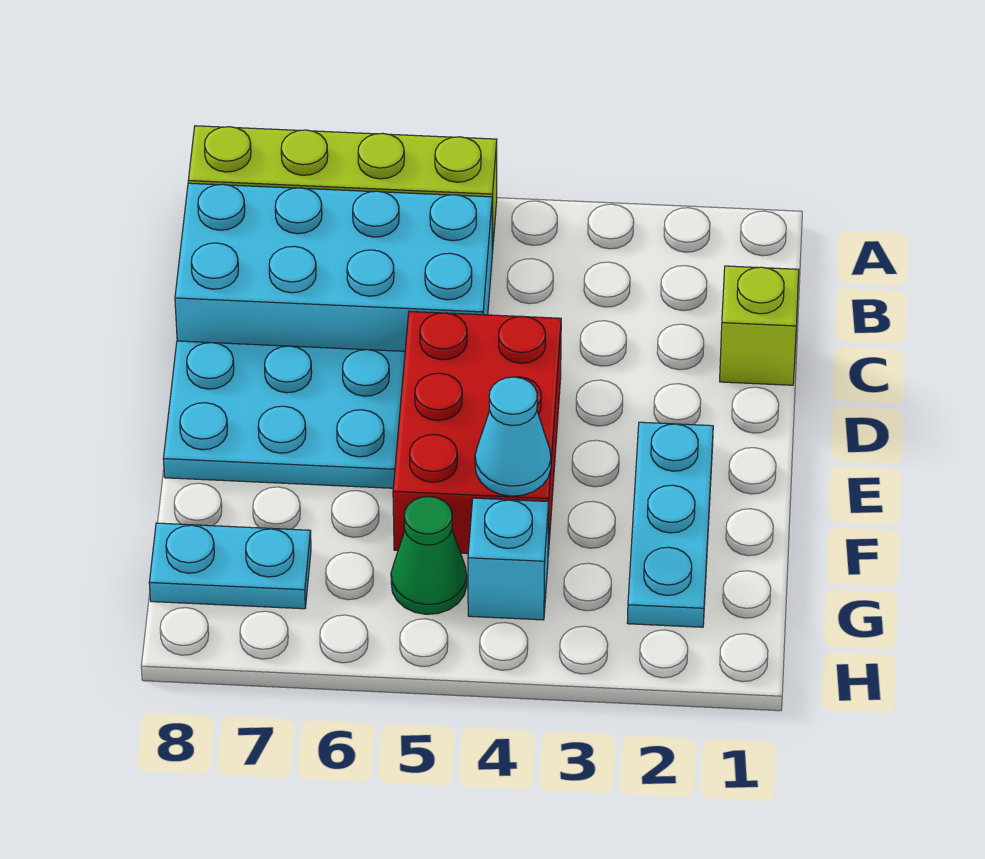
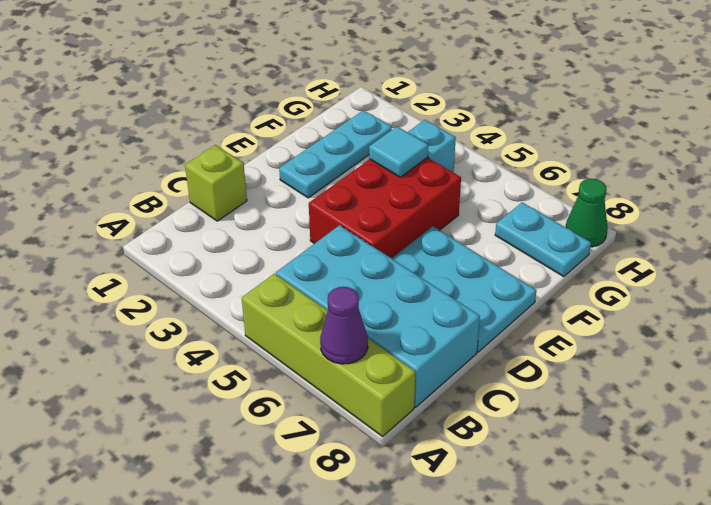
none -> purple cone A7 level 2
cyan cone F4 level 2 -> cyan tile F4 level 2
green cone G5 level 1 -> green cone H8 level 1

